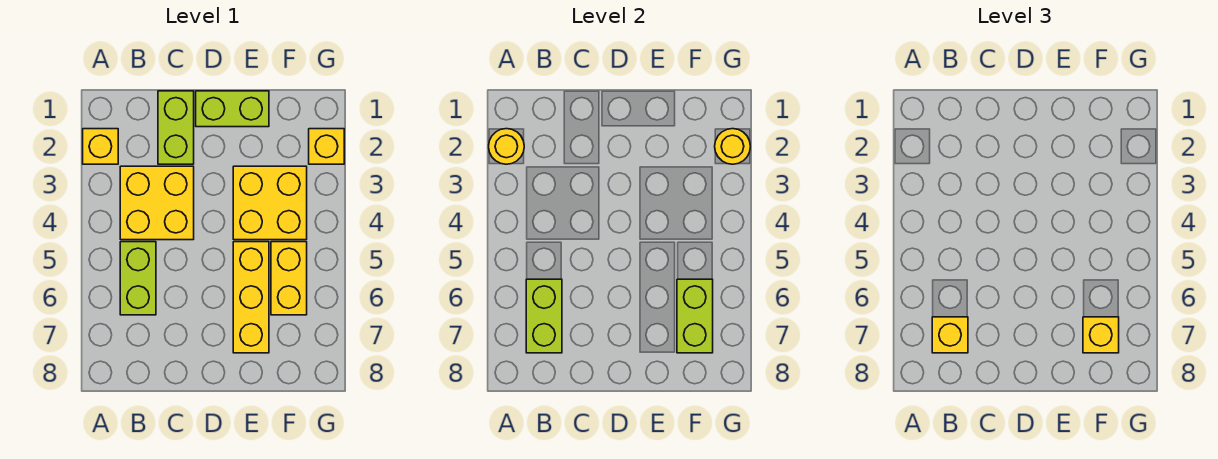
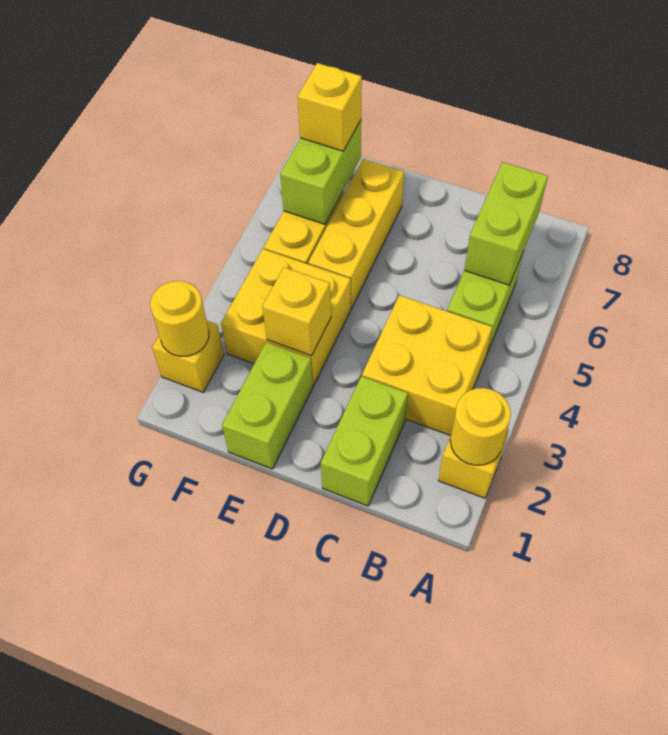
yellow brick B7 level 3 -> yellow brick E3 level 2
lime brick D1:E1 level 1 -> lime brick E1:E2 level 1

